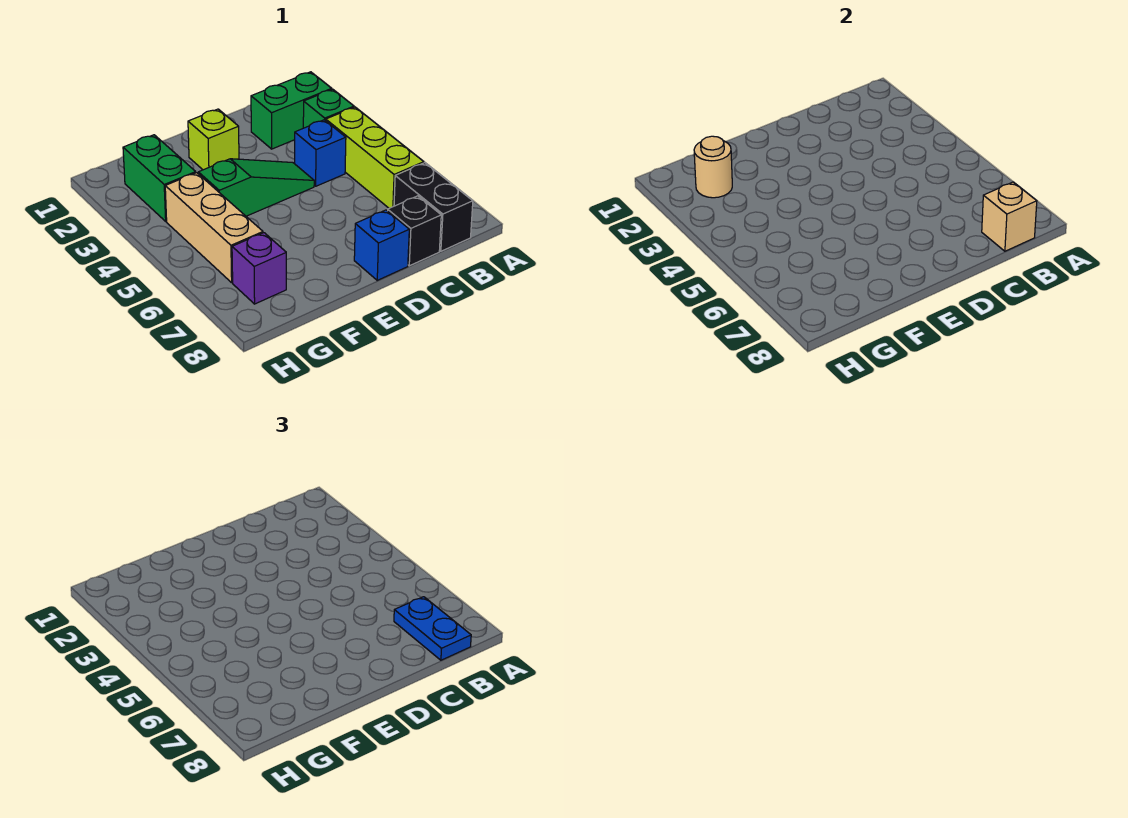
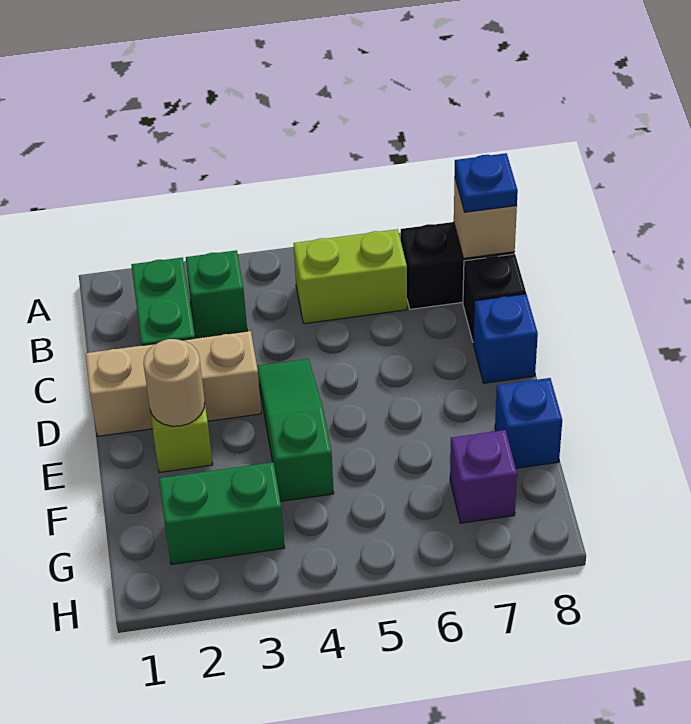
lime brick B4:B6 level 1 -> lime brick B5:B6 level 1
blue plate B7:B8 level 3 -> blue plate B8 level 3
blue brick C4 level 1 -> blue brick F8 level 1
tan round brick G2 level 2 -> tan round brick E2 level 2
tan brick G4:G6 level 1 -> tan brick D1:D3 level 1

